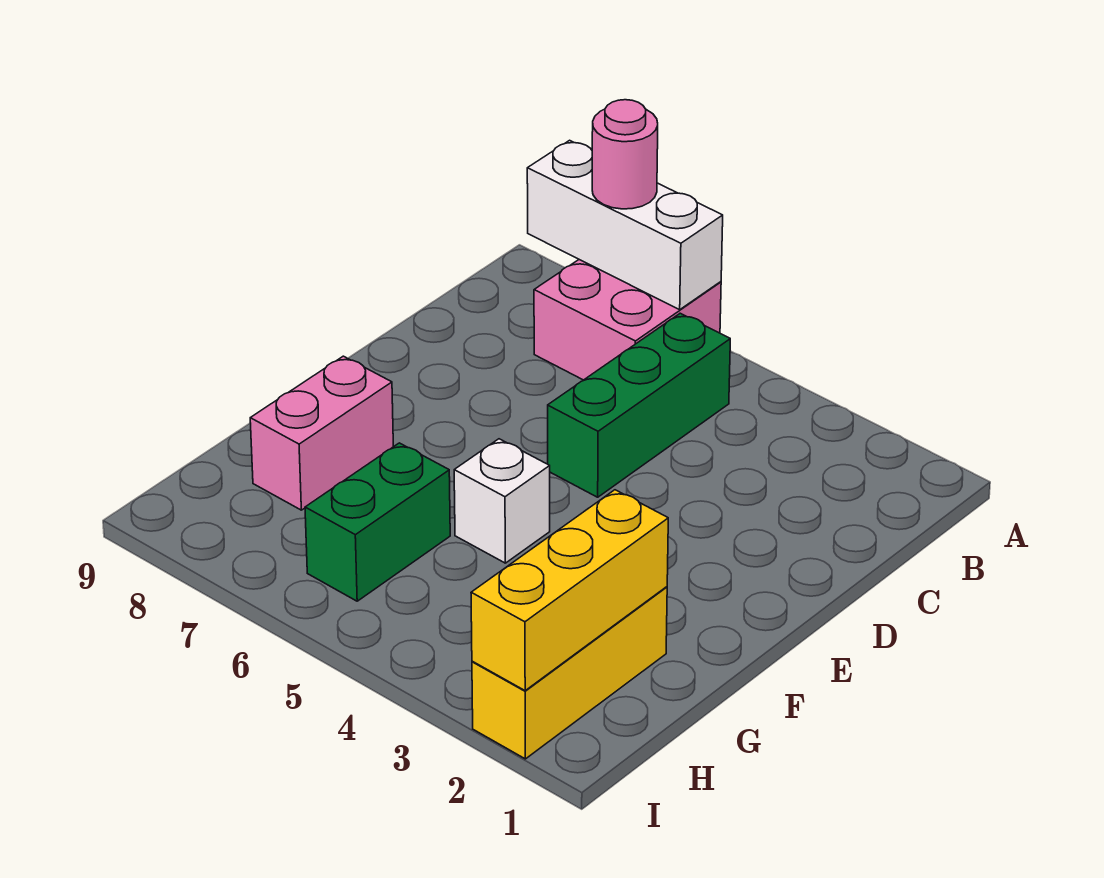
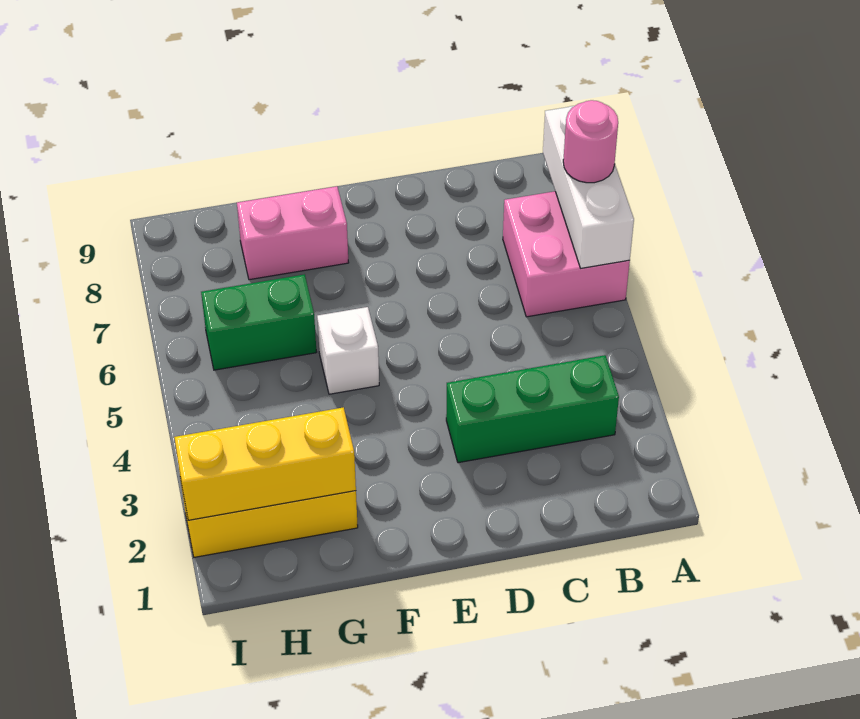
green brick B5:D5 level 1 -> green brick B3:D3 level 1

